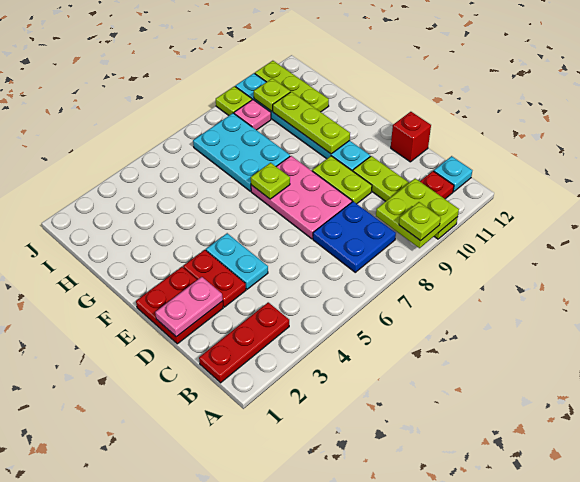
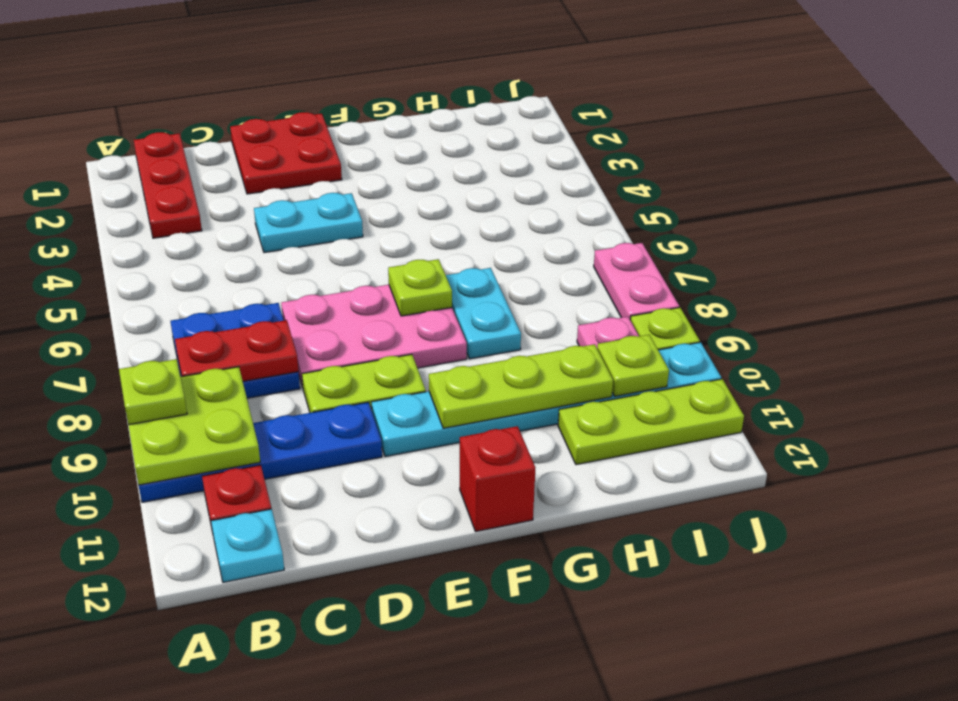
lime plate A10:D10 level 1 -> blue plate A10:D10 level 1
pink plate D1:D2 level 2 -> pink plate J7:J8 level 1
red plate D3:E3 level 1 -> red plate B8:C8 level 2
red brick D12 level 1 -> red brick F12 level 1
cyan plate G7:I8 level 1 -> cyan plate G7:G8 level 1

